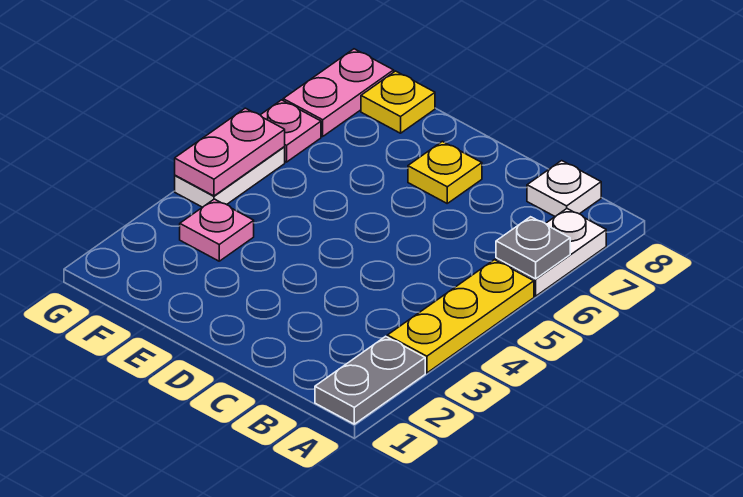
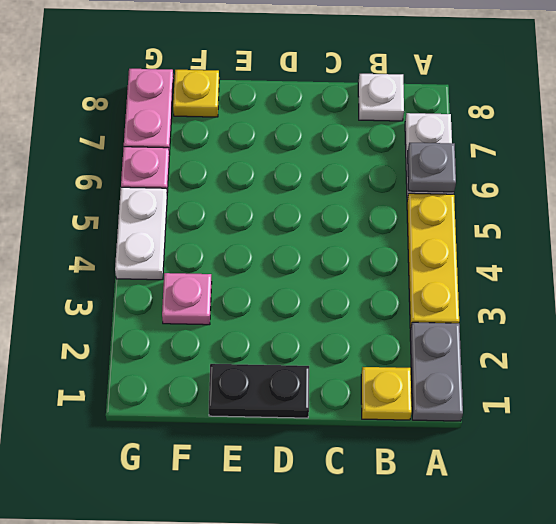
none -> black plate D1:E1 level 1
yellow plate D7 level 1 -> yellow plate B1 level 1
pink plate G4:G5 level 2 -> none

